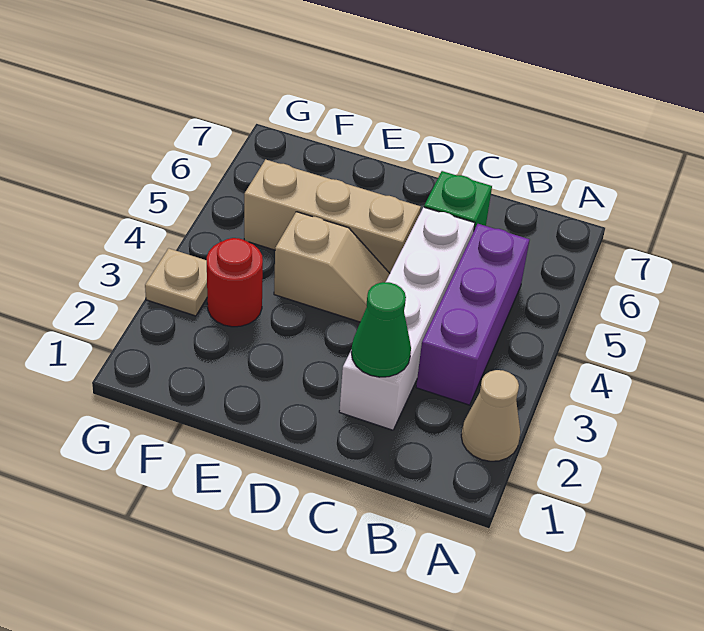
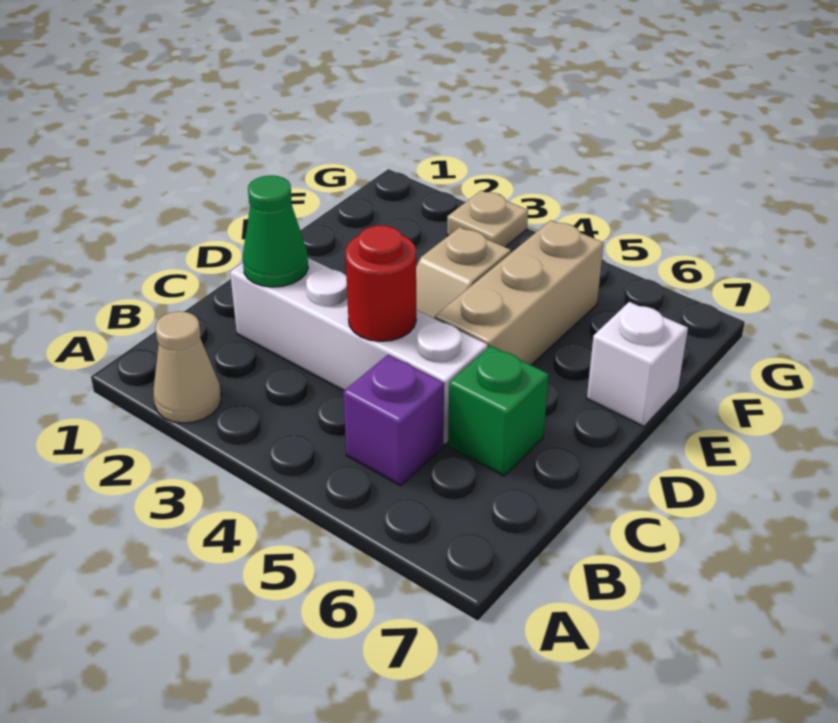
purple brick B3:B5 level 1 -> purple brick B5 level 1
none -> white brick E7 level 1
red round brick F3 level 1 -> red round brick C4 level 2

